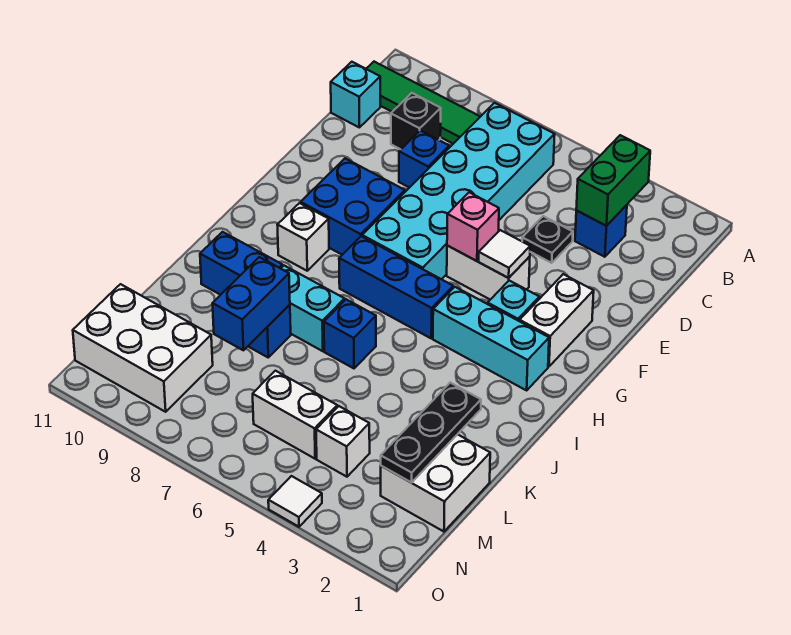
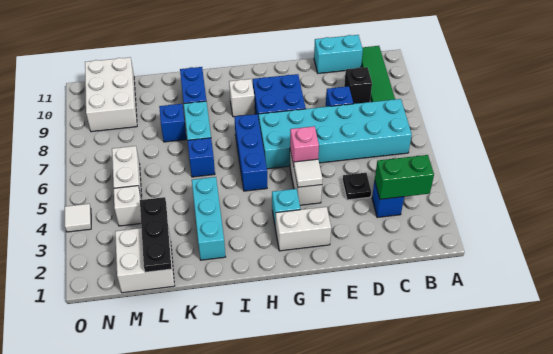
cyan brick C11 level 1 -> cyan brick C11:D11 level 1
cyan brick H2:H4 level 1 -> cyan brick J2:J4 level 1
black plate K2:M2 level 2 -> black plate L1:L3 level 2
blue brick K8:L8 level 2 -> none

